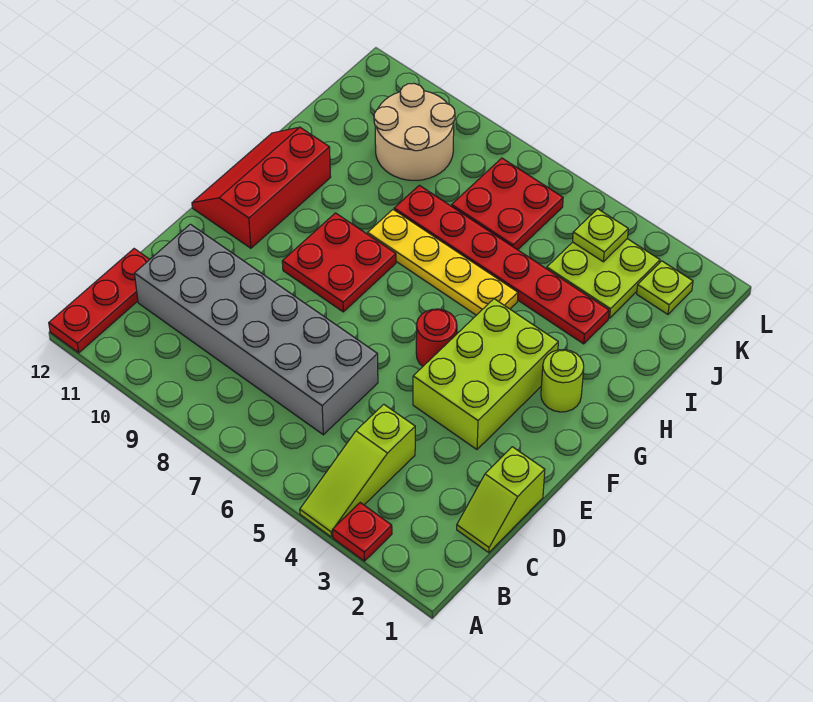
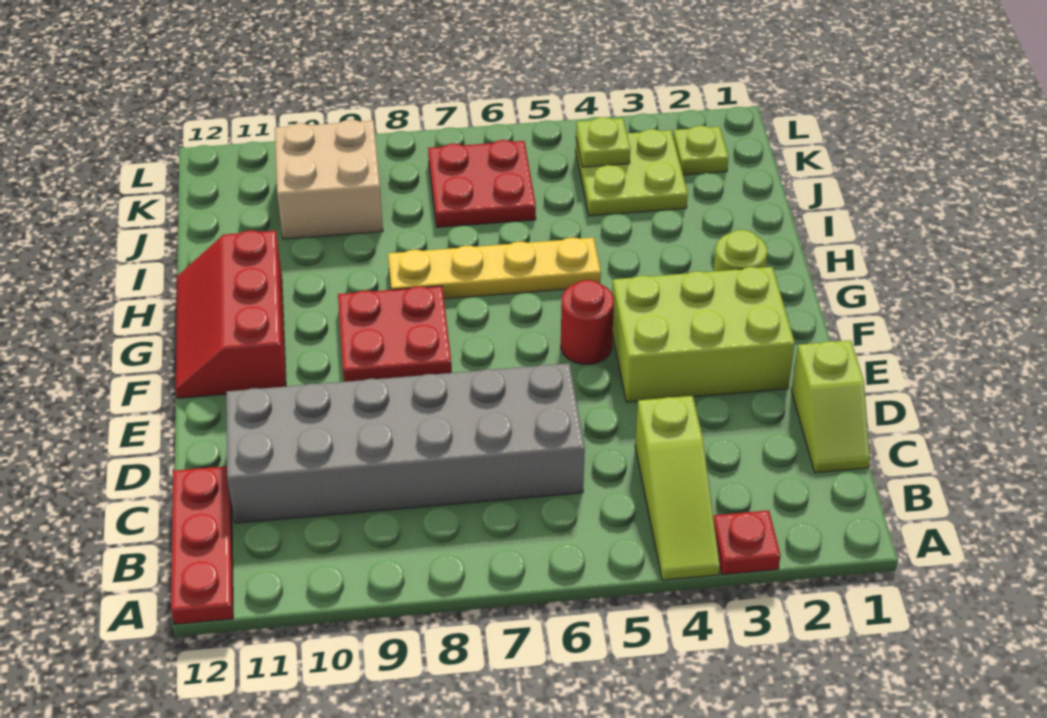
lime brick E3:G4 level 1 -> lime brick E2:F4 level 1
red plate I3:I8 level 1 -> none
tan round brick J9:K10 level 1 -> tan brick J9:K10 level 1

